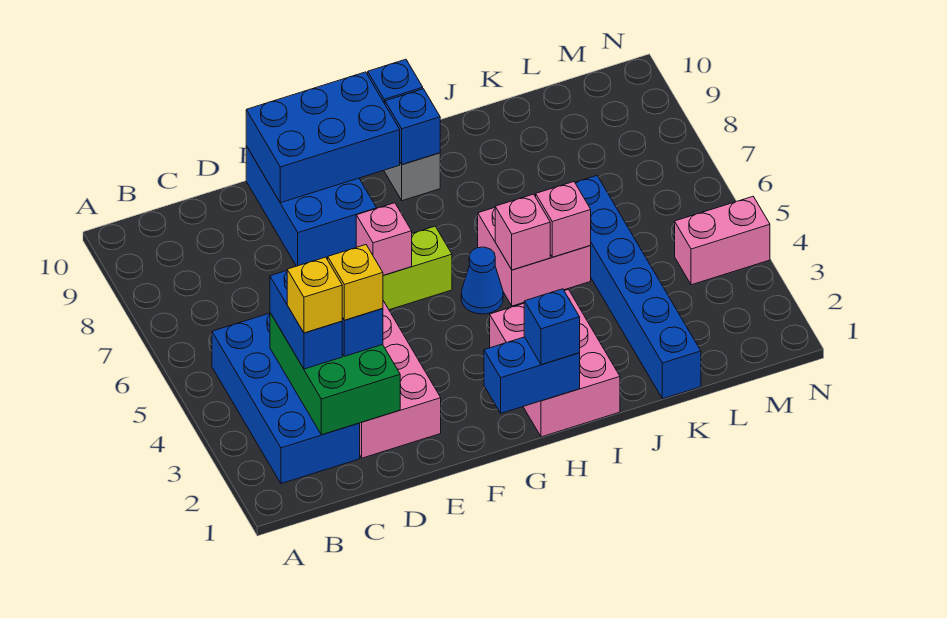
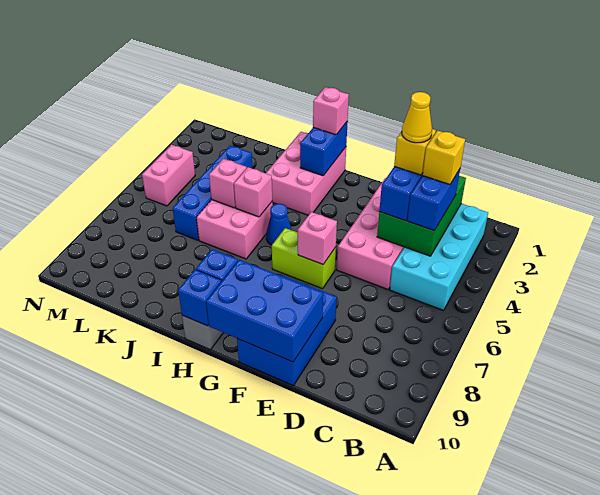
blue brick B2:C5 level 1 -> cyan brick B2:C5 level 1
none -> yellow cone D3 level 5
blue brick G1:H1 level 2 -> blue brick H1:H2 level 2
blue brick H1 level 3 -> pink brick H1 level 3
blue brick K1:K6 level 1 -> blue brick K3:K6 level 1
pink brick M4:N4 level 1 -> pink brick M4:M5 level 1

